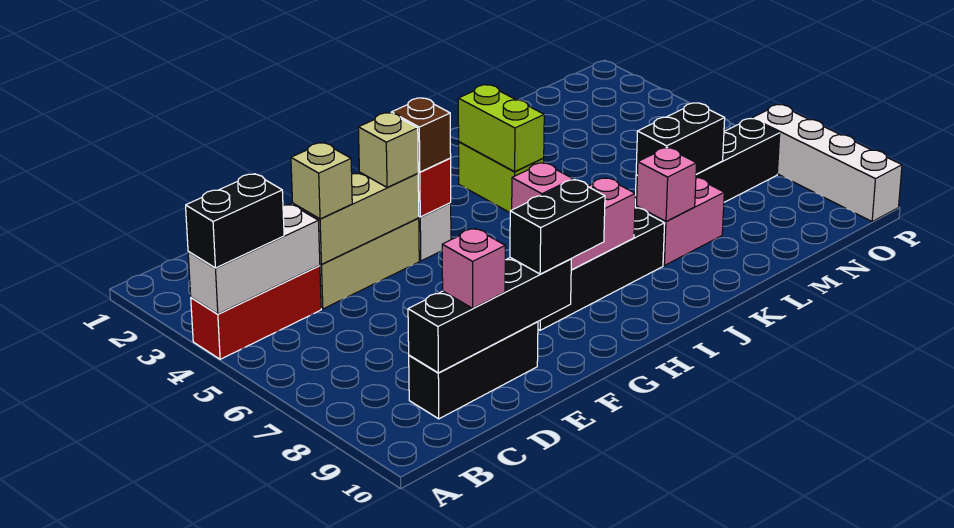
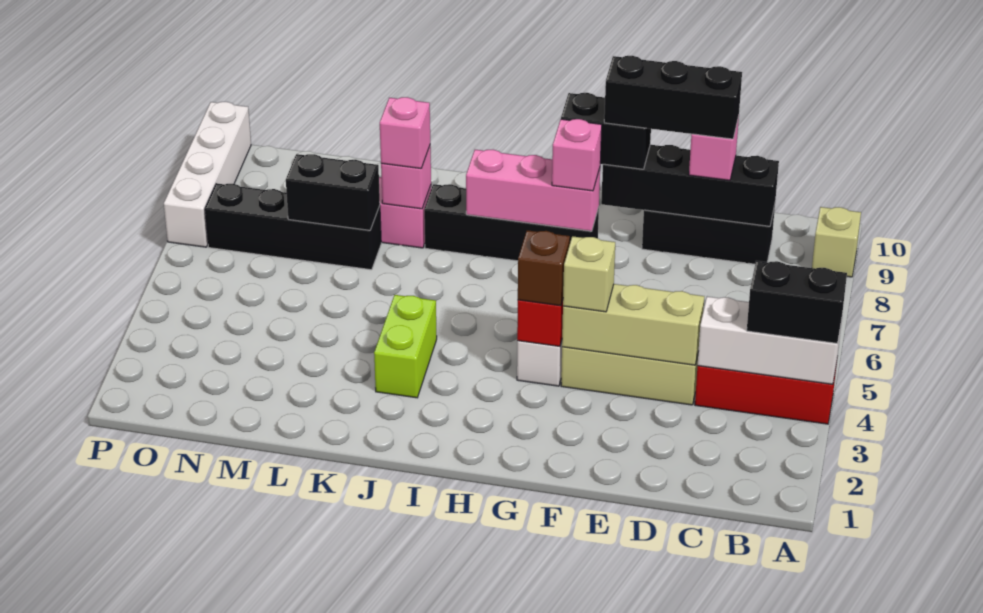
tan brick D4 level 3 -> tan brick A9 level 1
none -> black brick D9:F9 level 4
lime brick J3:J4 level 2 -> none
none -> pink brick K8 level 3

